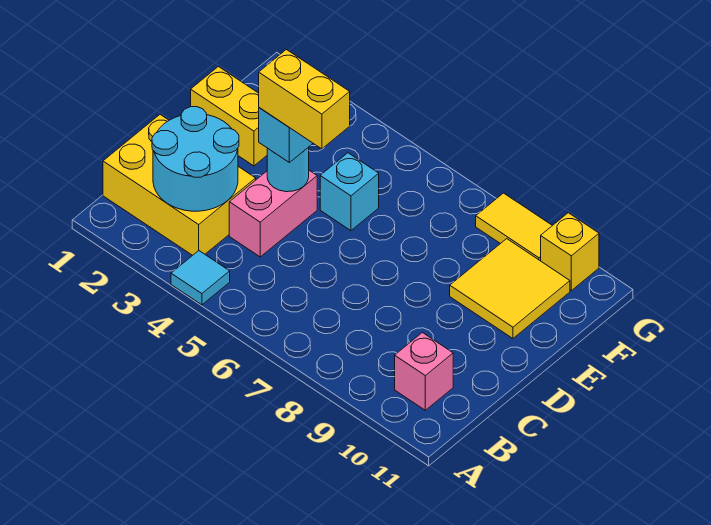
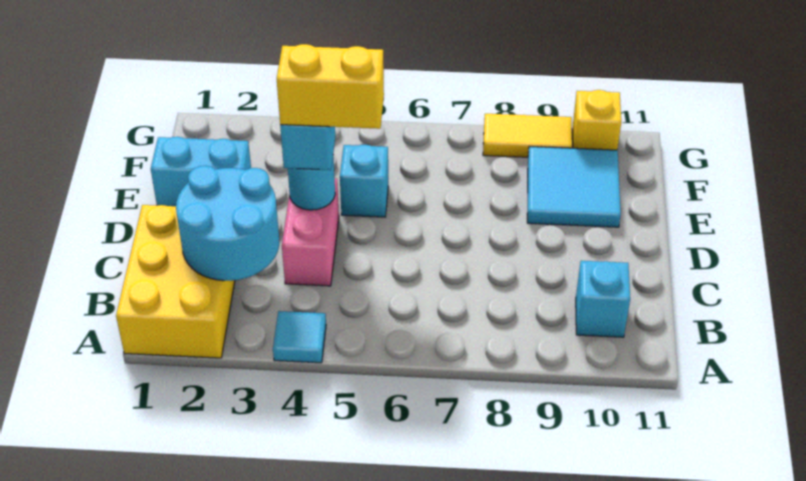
yellow brick B1:C3 level 1 -> yellow brick A1:C2 level 1
pink brick B10 level 1 -> cyan brick B10 level 1
yellow brick E1:E2 level 1 -> cyan brick E1:E2 level 1
yellow tile E9:F10 level 1 -> cyan tile E9:F10 level 1

